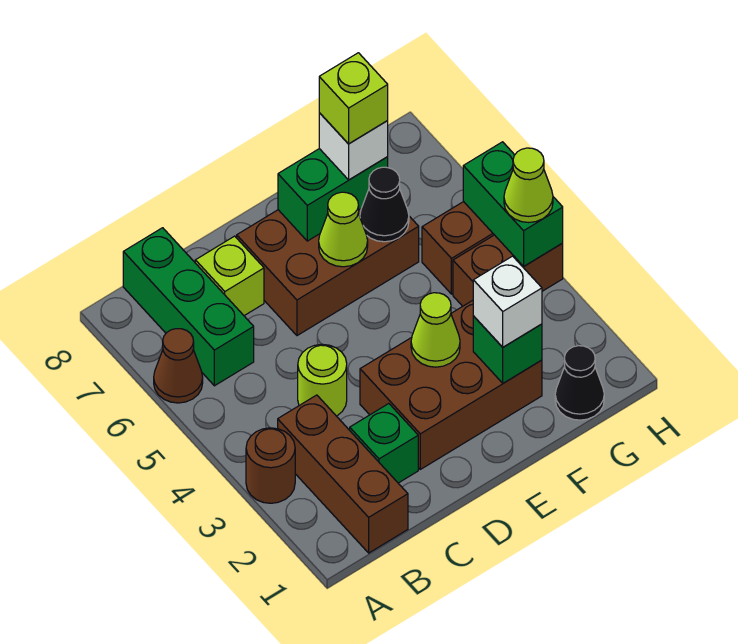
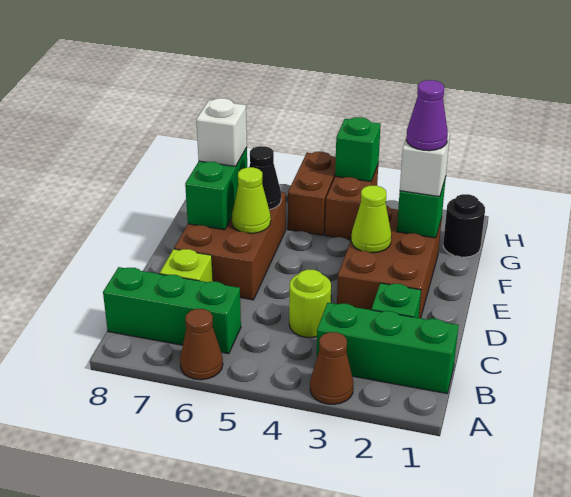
brown round brick A3 level 1 -> brown cone A3 level 1
brown brick B1:B3 level 1 -> green brick B1:B3 level 1
none -> purple cone F2 level 4
lime brick F7 level 4 -> none
black cone G1 level 1 -> black round brick G1 level 1
green brick H4:H5 level 2 -> green brick H4 level 2
lime cone H4 level 3 -> none

